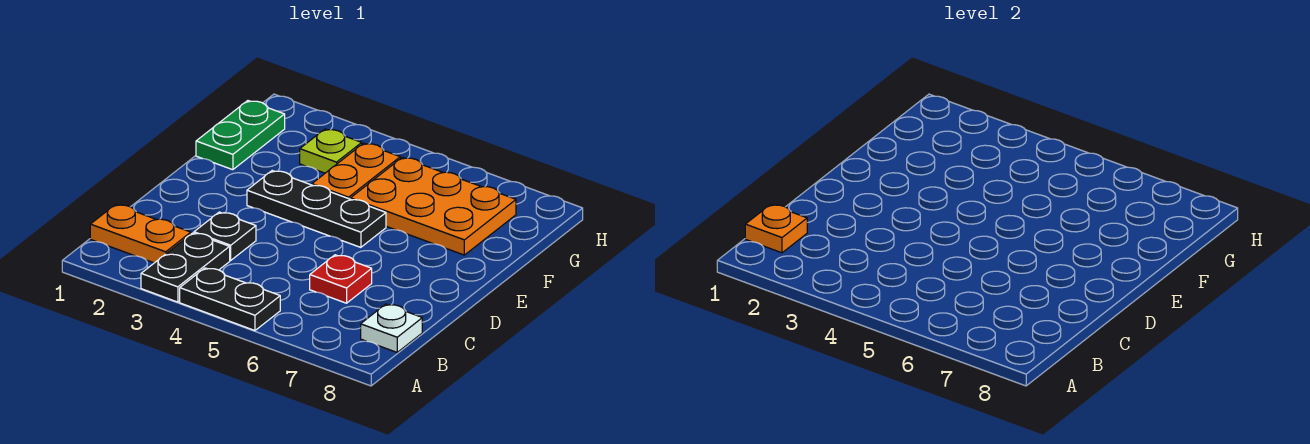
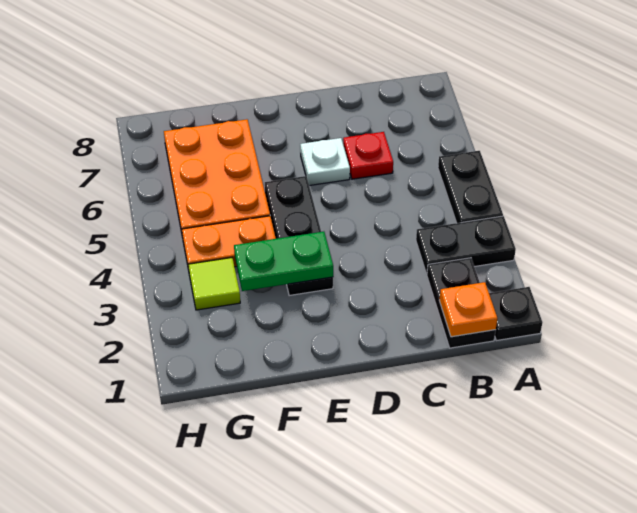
orange plate B1:B2 level 1 -> black plate B1:B2 level 1
white plate B8 level 1 -> white plate D6 level 1
black plate C3 level 1 -> black plate A1 level 1
green plate F1:G1 level 1 -> green plate E3:F3 level 2
lime plate G3 level 1 -> lime tile G3 level 1

